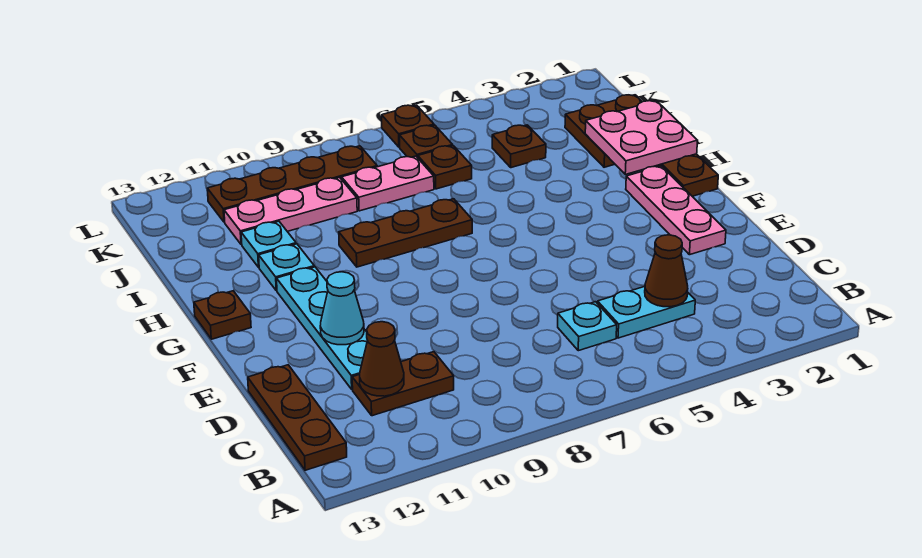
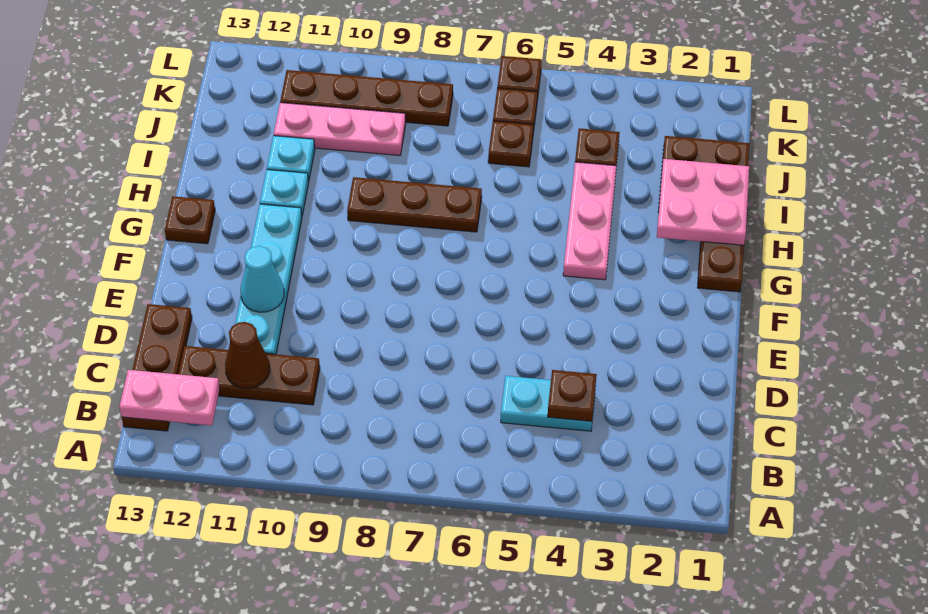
brown cone C4 level 2 -> brown plate C4 level 2
cyan plate C6 level 1 -> none
brown plate C10:C11 level 1 -> brown plate C10:C12 level 1
pink plate E2:G2 level 1 -> pink plate G4:I4 level 1
pink plate J7:J8 level 1 -> pink plate B12:B13 level 2

